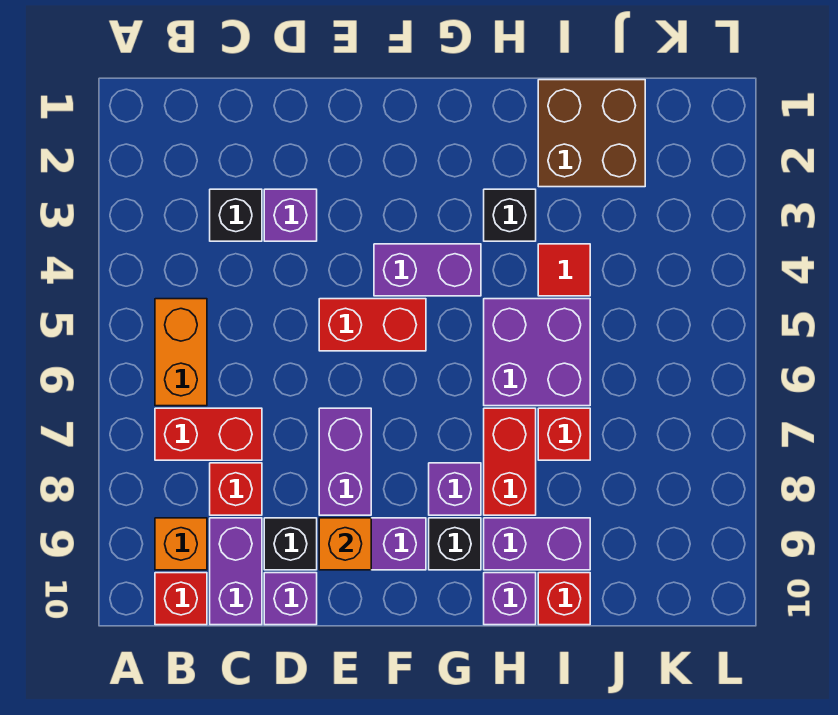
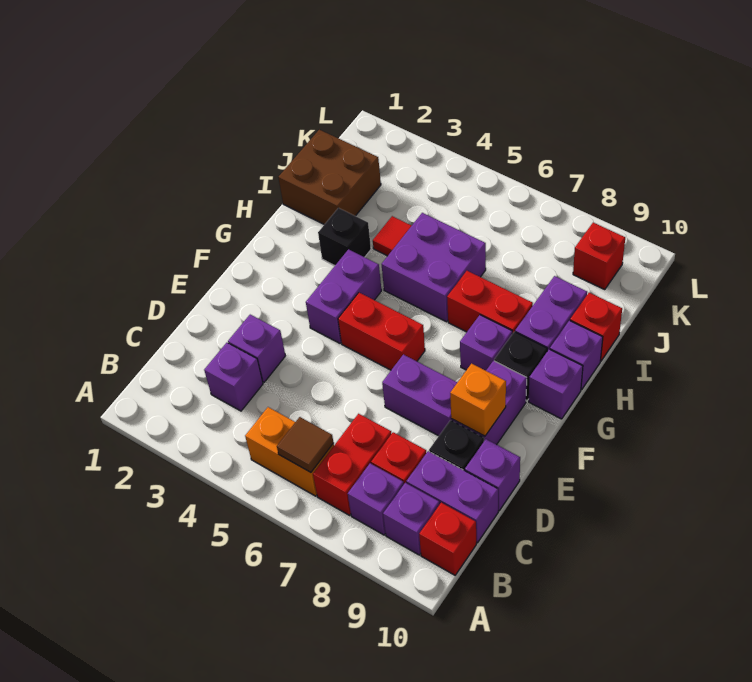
none -> brown tile B6 level 2
none -> purple brick B8 level 1
orange brick B9 level 1 -> purple brick B9 level 1
black brick C3 level 1 -> purple brick C3 level 1
red brick E5:F5 level 1 -> red brick F5:F6 level 1
none -> purple brick G10 level 1
red brick I7 level 1 -> red brick K9 level 1

